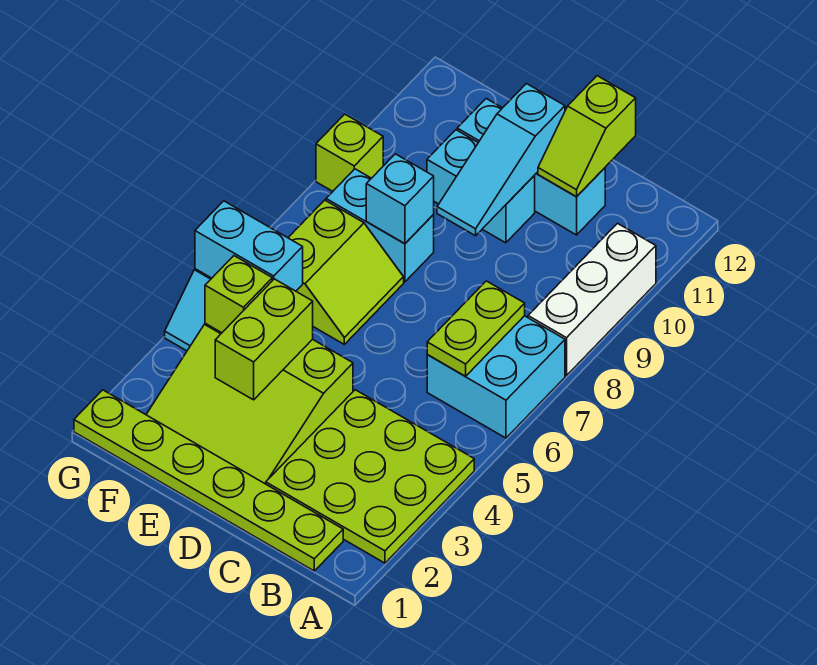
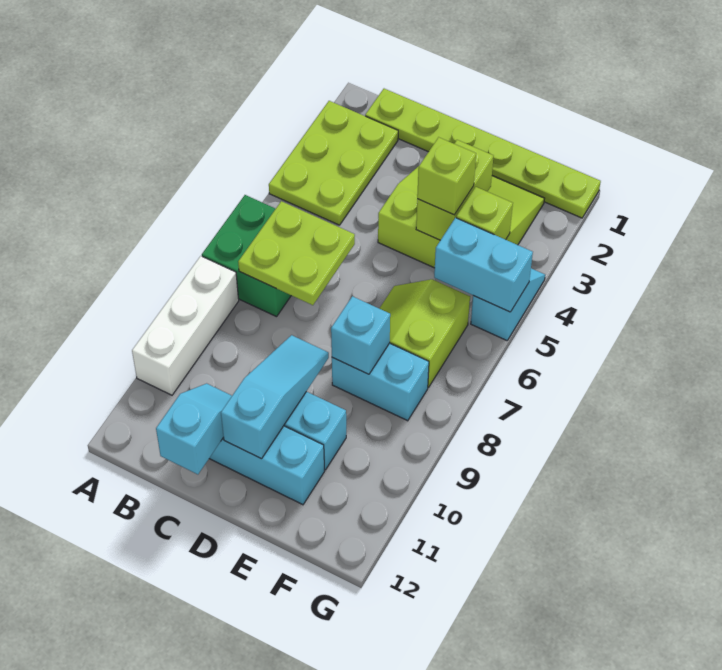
lime plate A2:C4 level 1 -> lime plate A2:B4 level 1
cyan brick A6:B7 level 1 -> green brick A6:B7 level 1
lime plate B6:B7 level 2 -> lime plate B6:C7 level 2
lime slope C11:C12 level 2 top 12 -> cyan slope C11:C12 level 2 top 12
lime brick G9 level 1 -> lime brick E4 level 3

